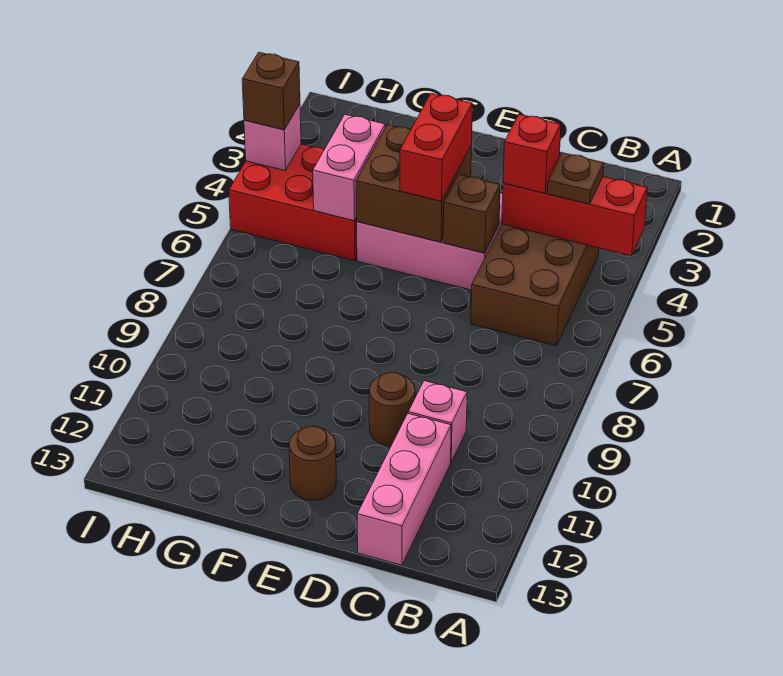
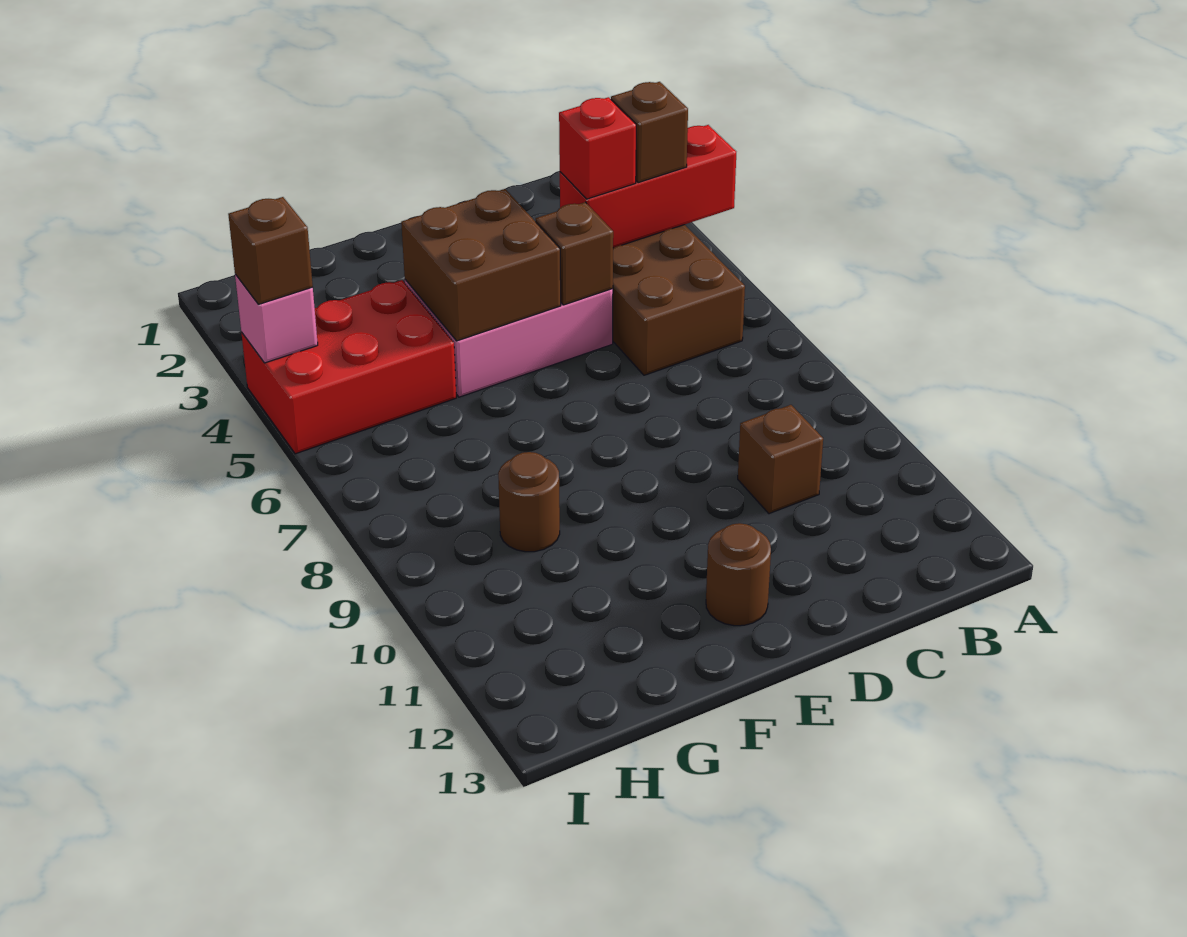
brown plate B4 level 3 -> brown brick B4 level 3
pink brick C10 level 1 -> brown brick C10 level 1
pink brick C11:C13 level 1 -> none
brown round brick D10 level 1 -> brown round brick G9 level 1
red brick E4:E5 level 3 -> none
pink brick G4:G5 level 2 -> none

